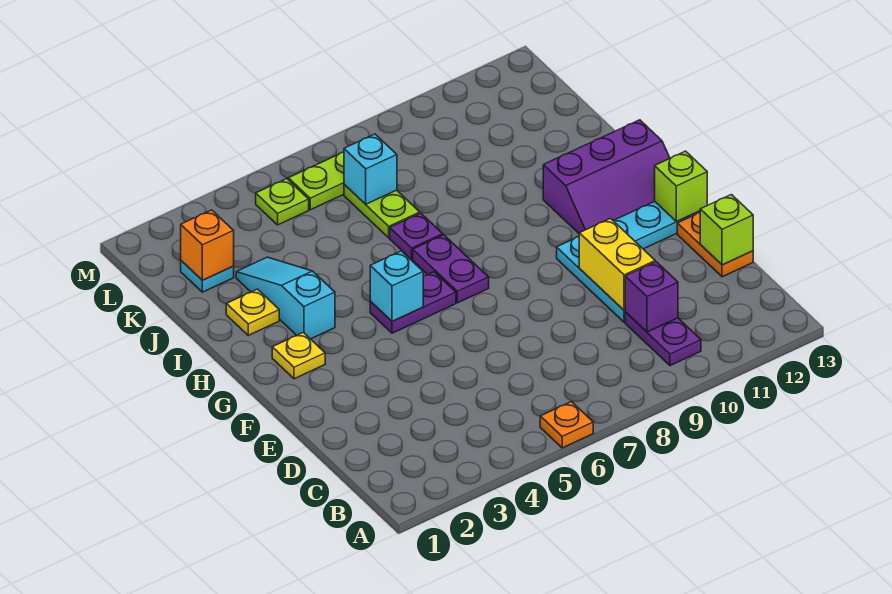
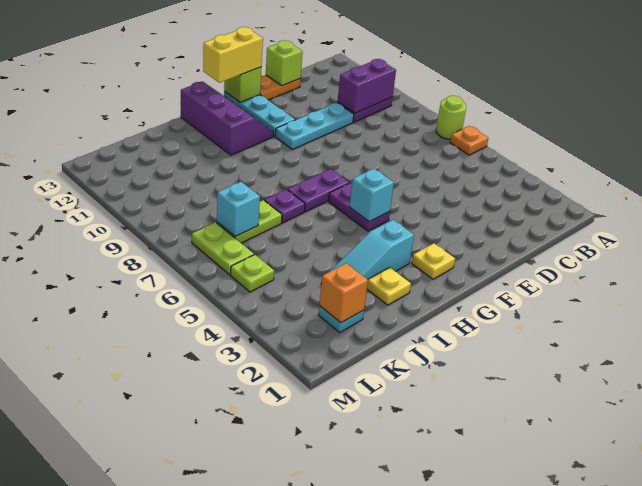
none -> lime round brick A7 level 1
purple brick C10 level 2 -> purple brick B10:C10 level 2
yellow brick D10:E10 level 2 -> yellow brick F13:G13 level 3

